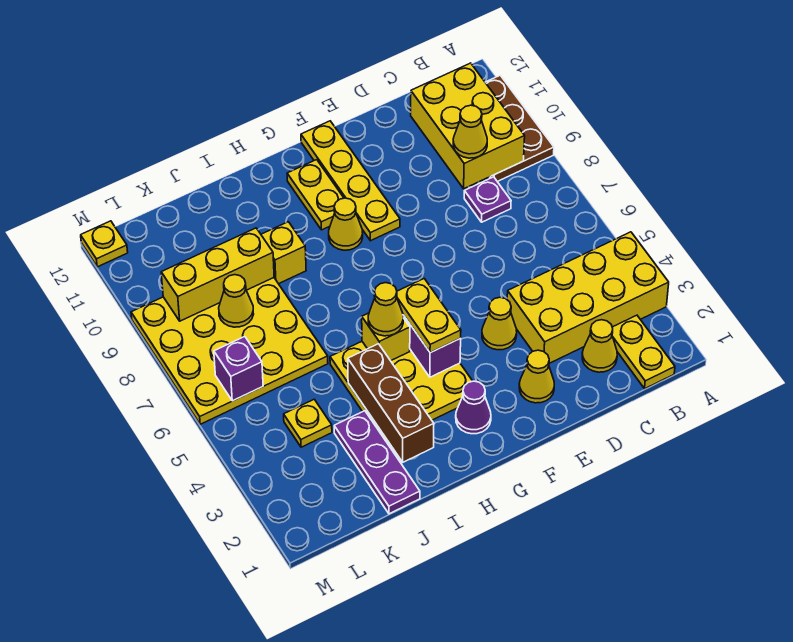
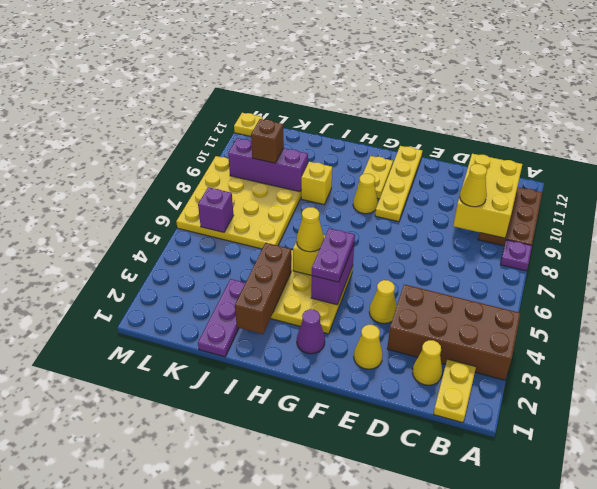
yellow brick A3:D4 level 1 -> brown brick A3:D4 level 1
purple plate C8 level 1 -> purple plate A8 level 1
yellow plate G4:G5 level 3 -> purple plate G4:G5 level 3
yellow brick J9:L9 level 2 -> purple brick J9:L9 level 2
yellow plate K4 level 1 -> none
yellow cone K8 level 2 -> none
none -> brown brick K9 level 3

